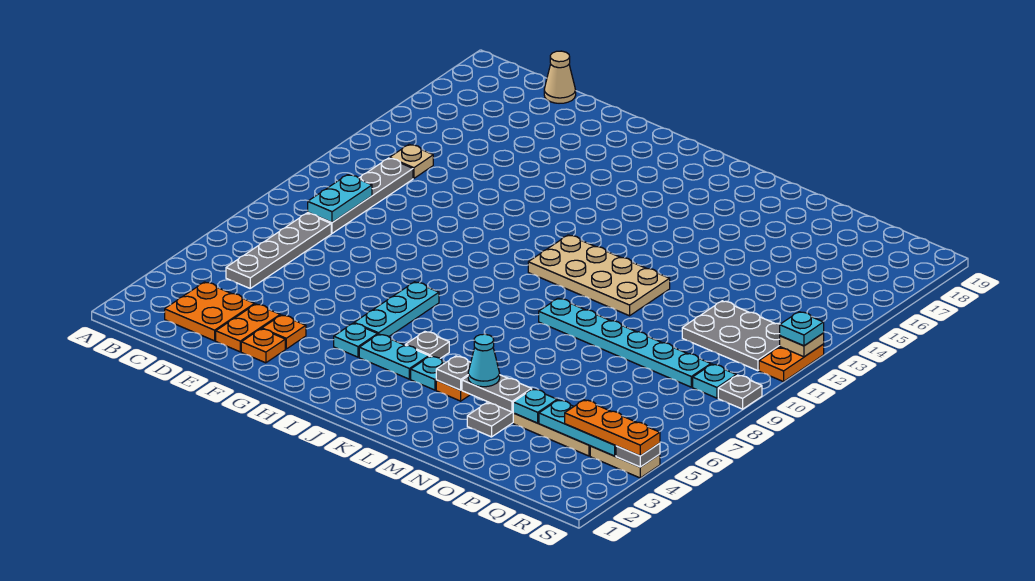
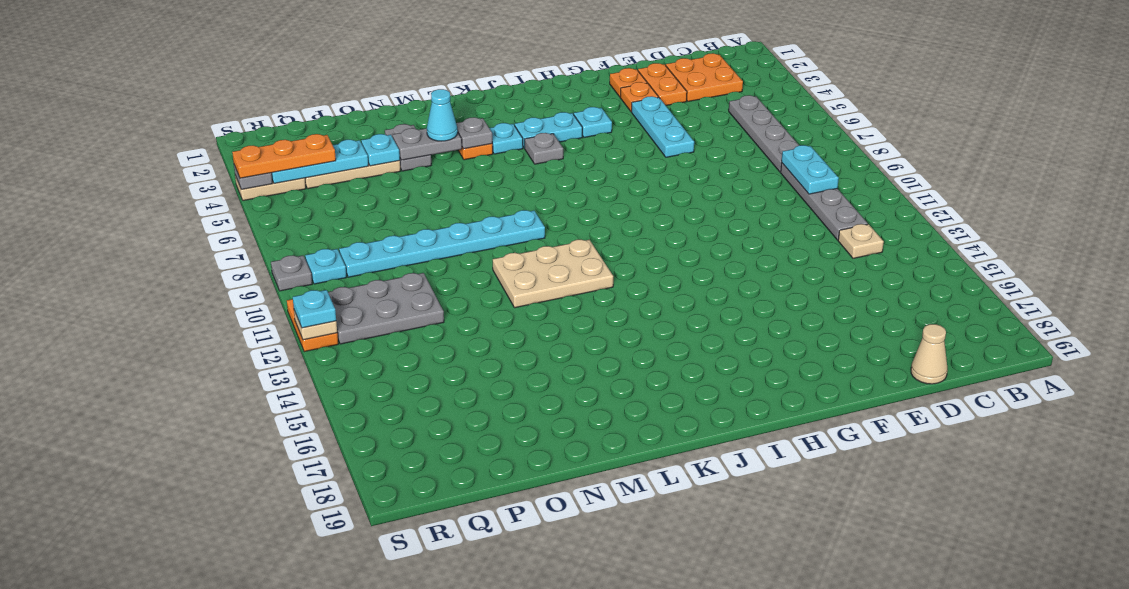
cyan plate H5:H7 level 1 -> cyan plate F4:F6 level 1
tan plate J11:M12 level 1 -> tan plate K11:M12 level 1

